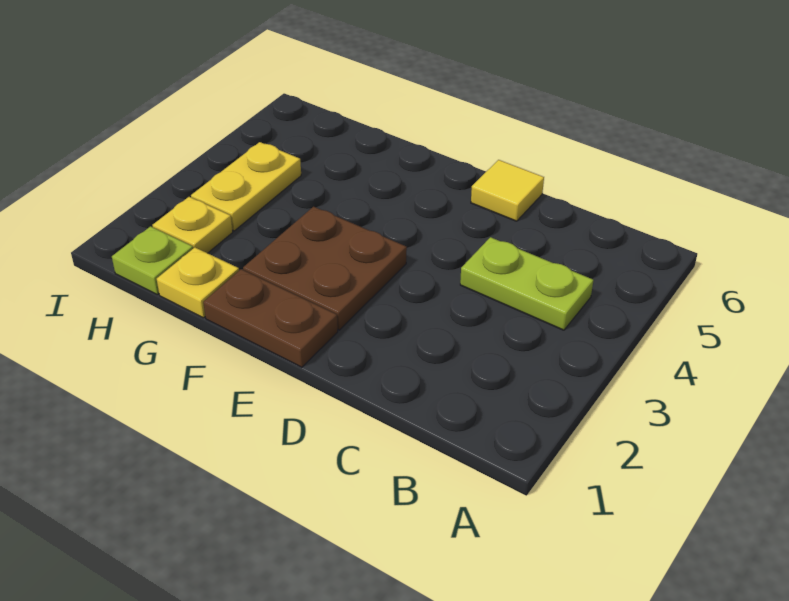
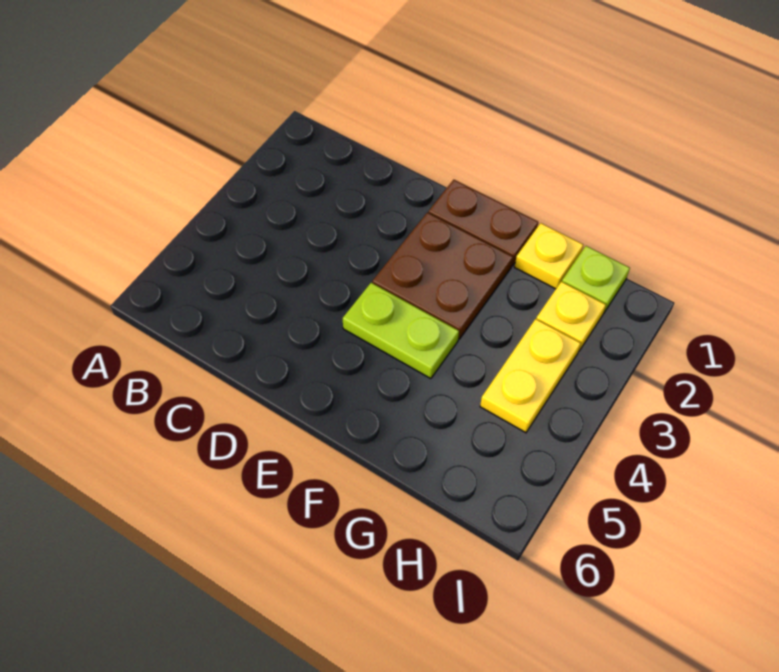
lime plate B4:C4 level 1 -> lime plate E4:F4 level 1
yellow tile D6 level 1 -> none

